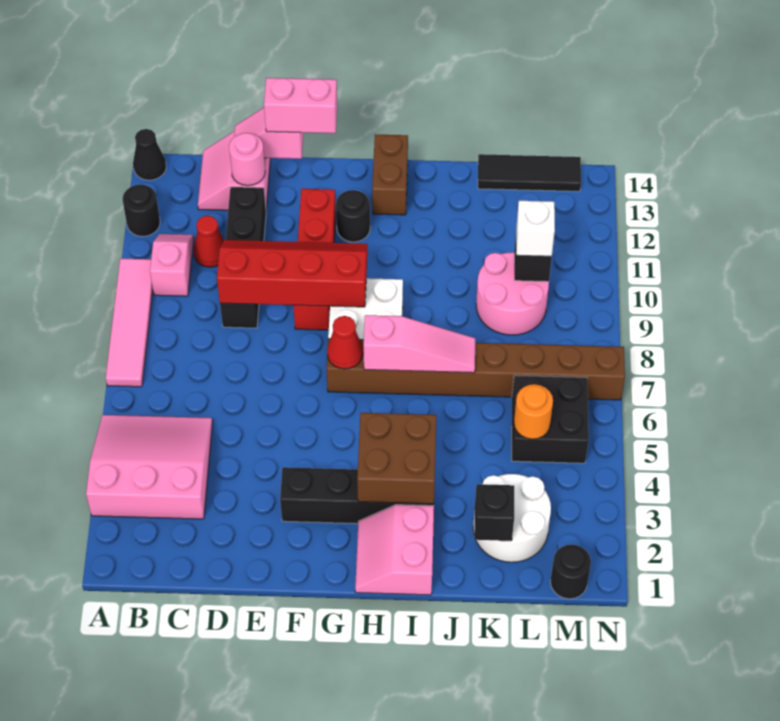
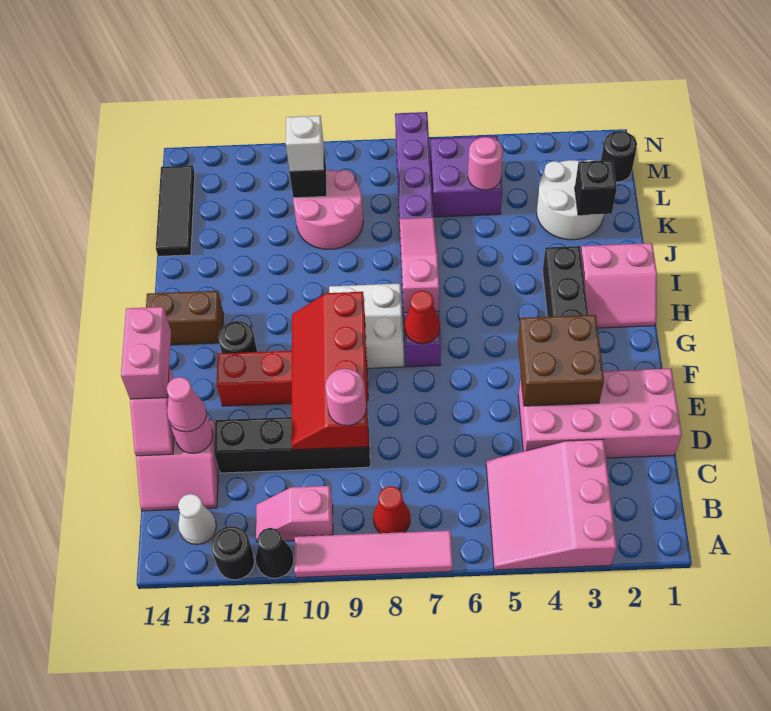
black cone A14 level 1 -> black cone A11 level 1
none -> white cone B13 level 1
red cone C11 level 1 -> red cone B8 level 1
none -> pink brick D1:E4 level 1
none -> pink round brick D9 level 3
none -> pink cone D13 level 3
brown brick G7:N7 level 1 -> purple brick G7:N7 level 1
brown brick H3:I4 level 2 -> brown brick E3:F4 level 2
black brick L5:M6 level 1 -> purple brick L5:M6 level 1
orange round brick L5 level 2 -> pink round brick L5 level 2

